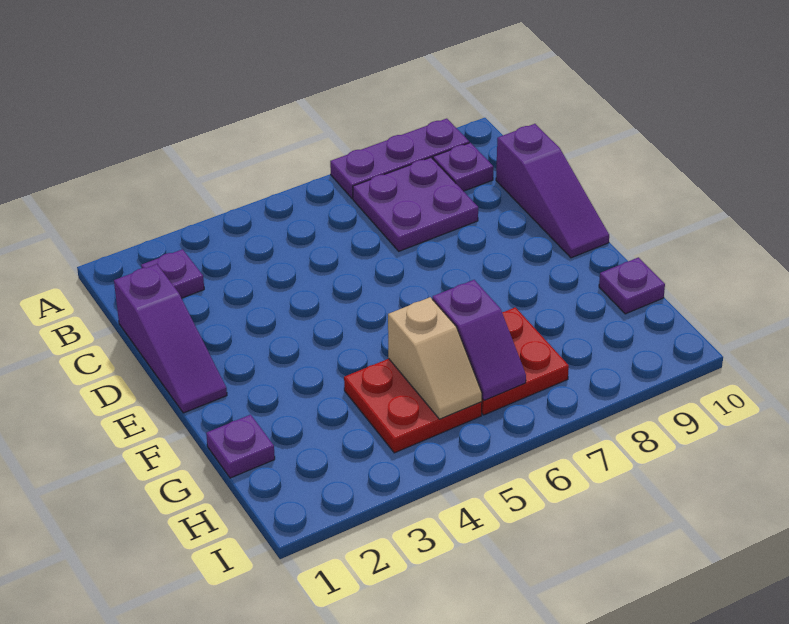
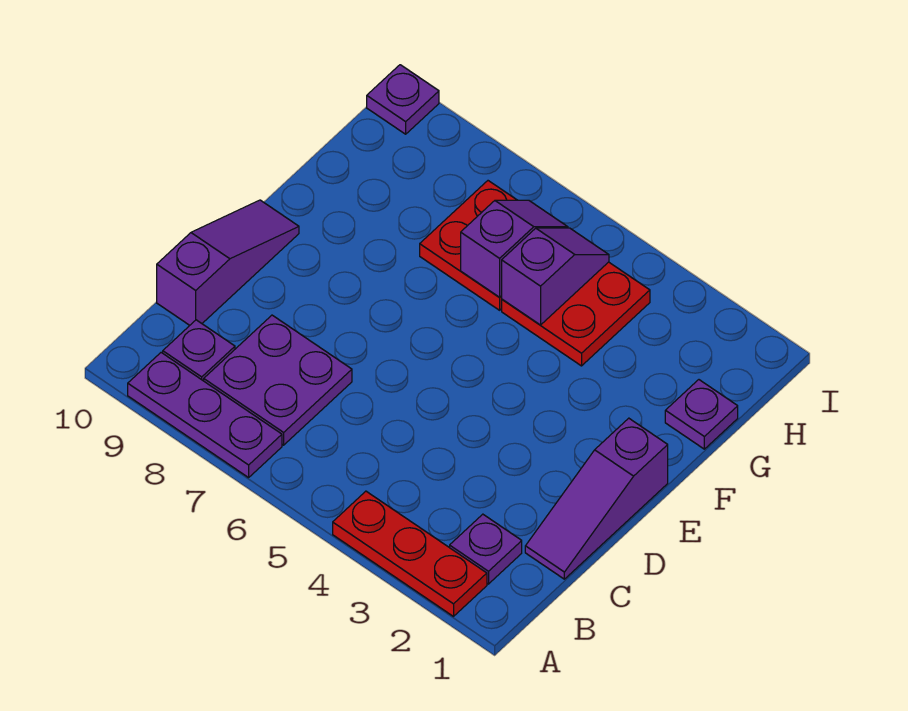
none -> red plate A2:A4 level 1
purple slope C1:E1 level 1 top C -> purple slope C1:E1 level 1 top E
tan slope G5:H5 level 2 top G -> purple slope G5:H5 level 2 top G
purple plate G10 level 1 -> purple plate I10 level 1

